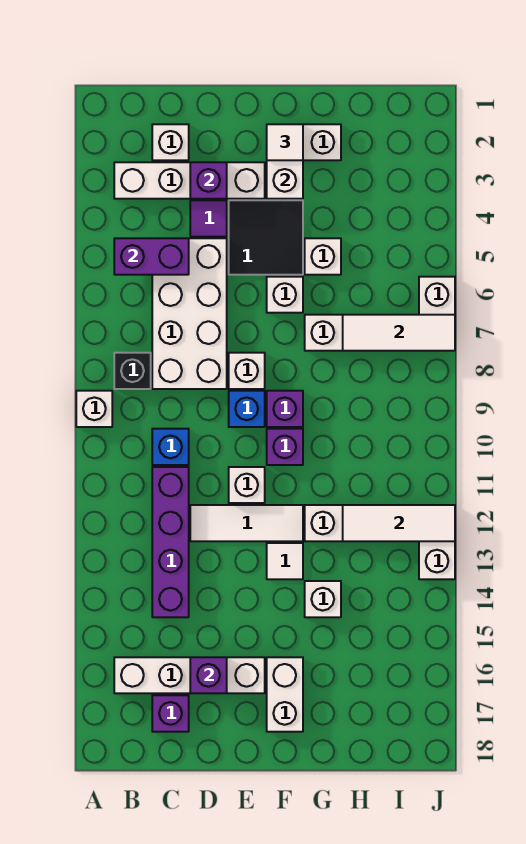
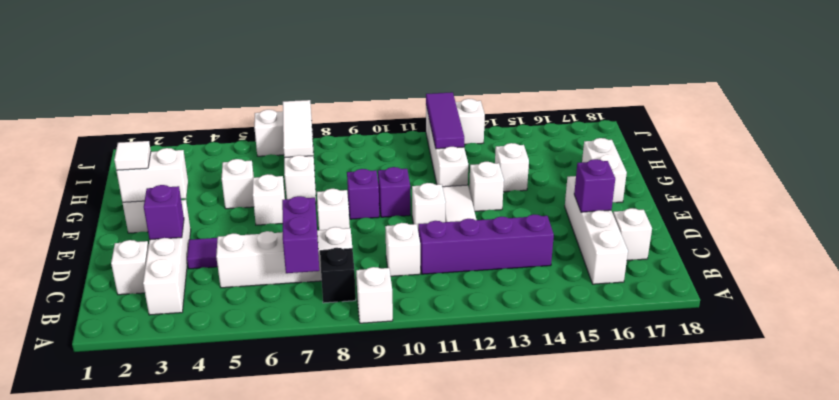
purple brick B5:C5 level 2 -> purple brick B7:C7 level 2
white brick C5:D8 level 1 -> white brick C5:C8 level 1
blue brick C10 level 1 -> white brick C10 level 1
purple brick C17 level 1 -> white brick C17 level 1
black tile E4:F5 level 1 -> none
blue brick E9 level 1 -> none
white tile F13 level 1 -> white brick F13 level 1
white brick F16:F17 level 1 -> white brick F17:G17 level 1
white tile H12:J12 level 2 -> purple tile H12:J12 level 2

